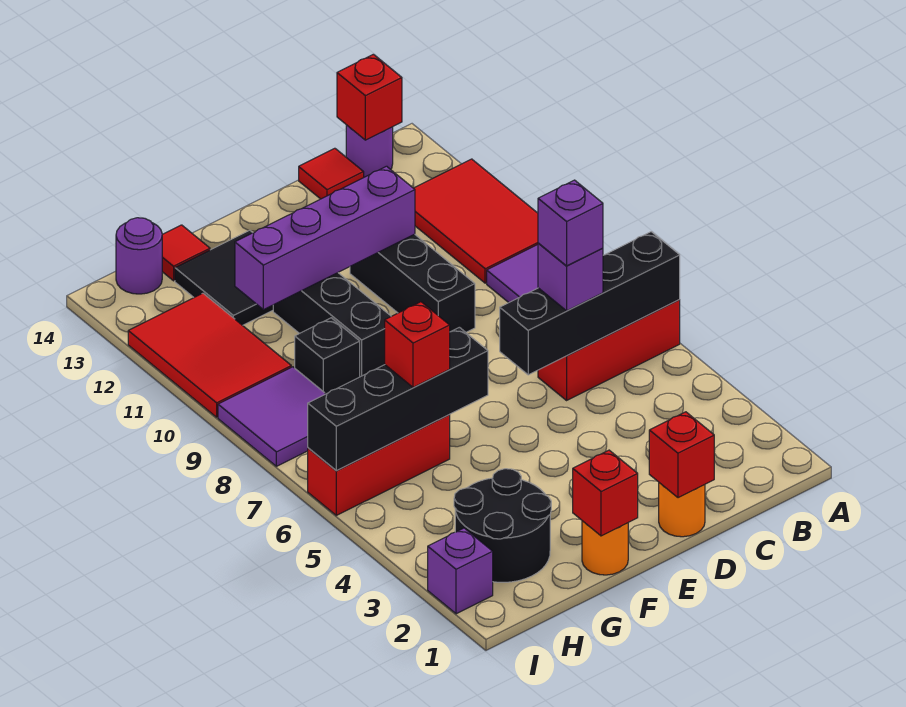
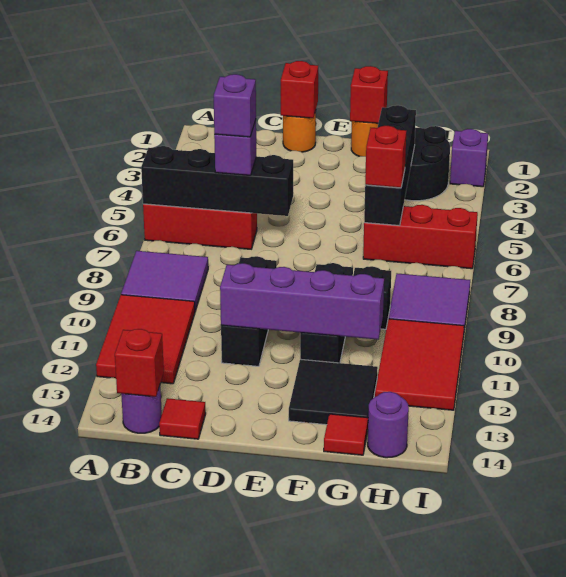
black brick F6:I6 level 2 -> black brick G3:G6 level 2

